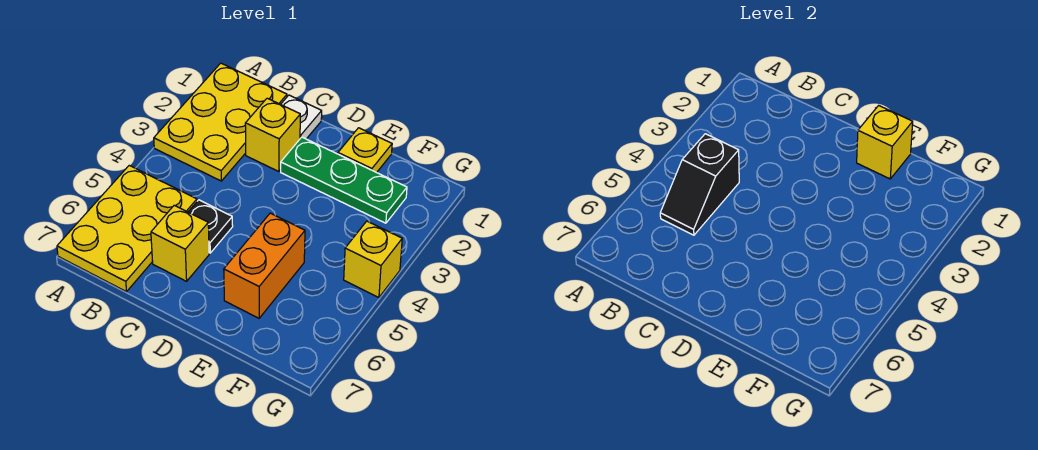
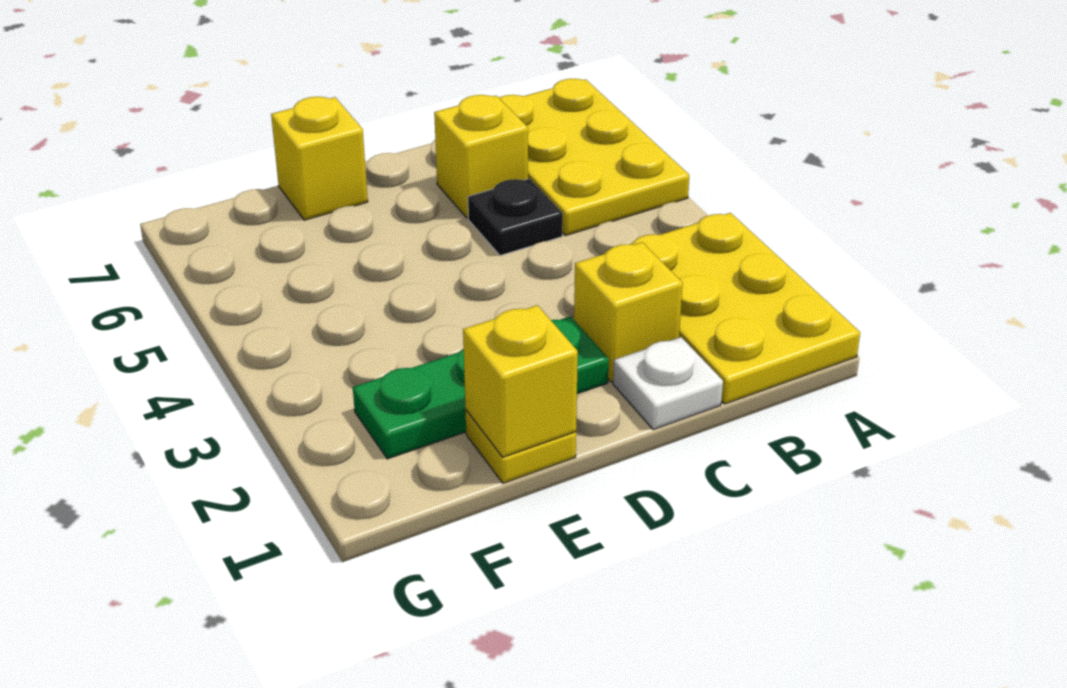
black slope B4:B5 level 2 top 4 -> none
orange brick E5:E6 level 1 -> none
yellow brick G4 level 1 -> yellow brick E7 level 1

